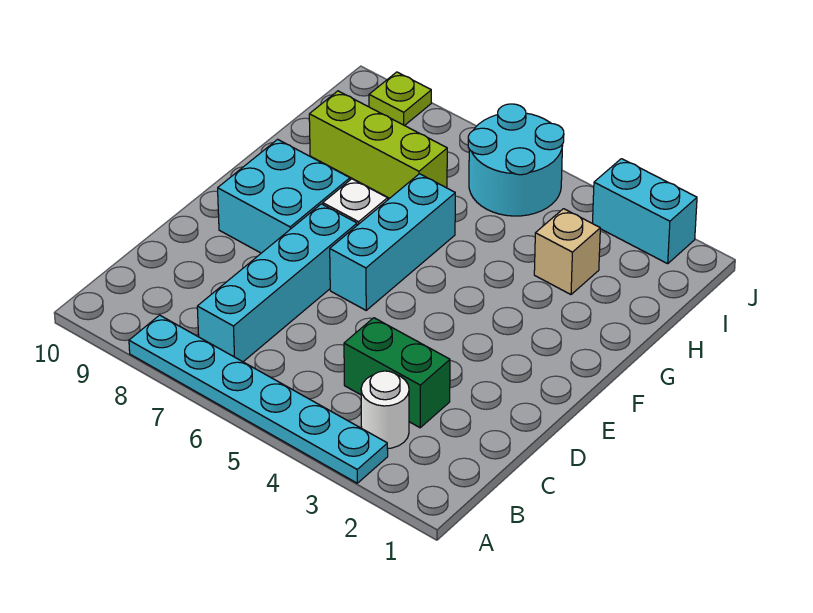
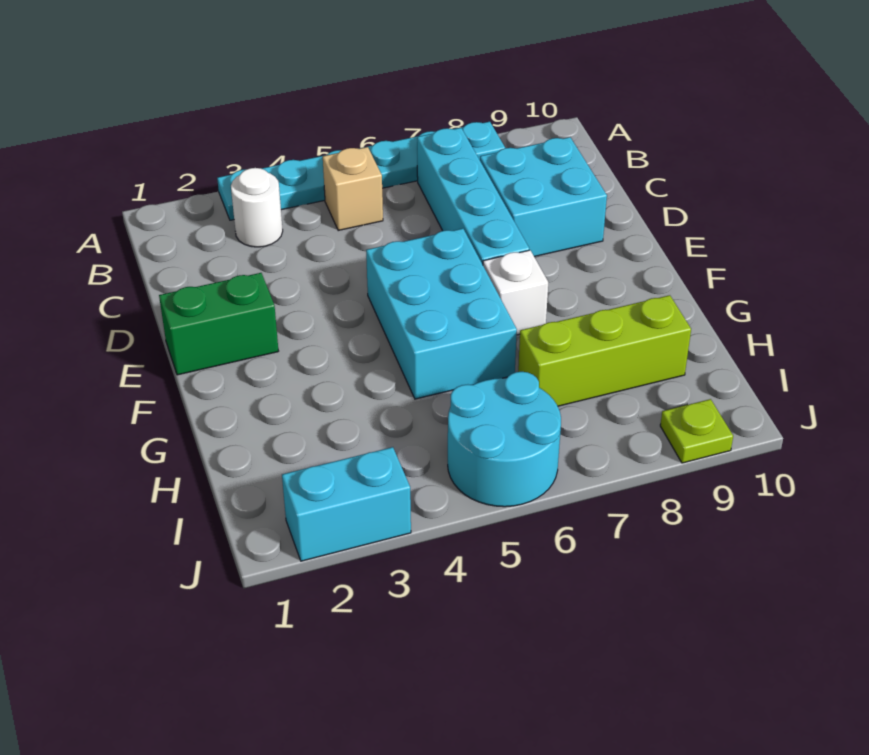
green brick C3:C4 level 1 -> green brick E1:E2 level 1
cyan brick E6:G6 level 1 -> cyan brick E5:G6 level 1
cyan brick E8:F9 level 1 -> cyan brick C8:D9 level 1
tan brick H3 level 1 -> tan brick B5 level 1

